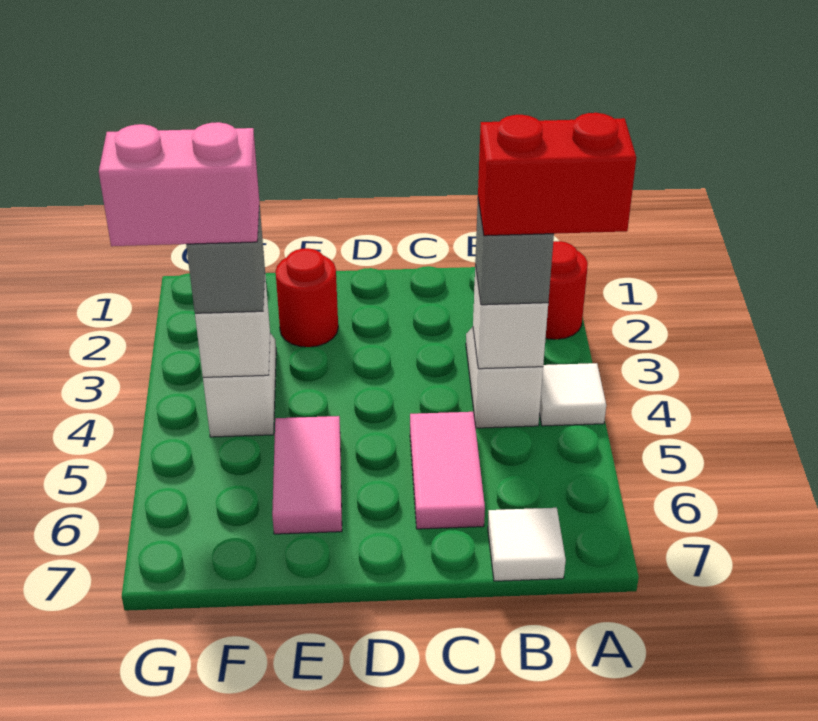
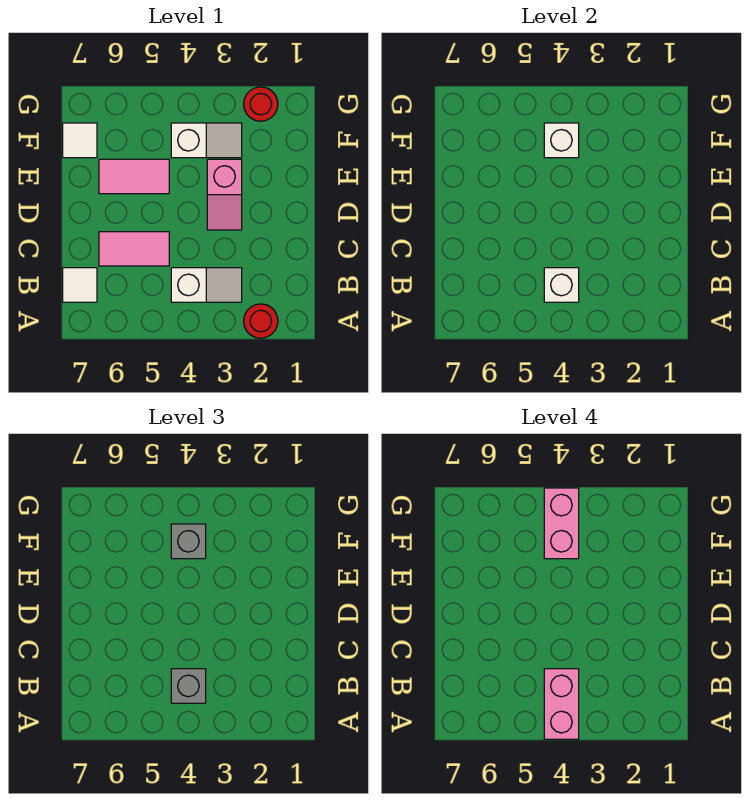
white tile A4 level 1 -> white tile F7 level 1
red brick A4:B4 level 4 -> pink brick A4:B4 level 4
none -> pink slope D3:E3 level 1 top E
red round brick E2 level 1 -> red round brick G2 level 1

